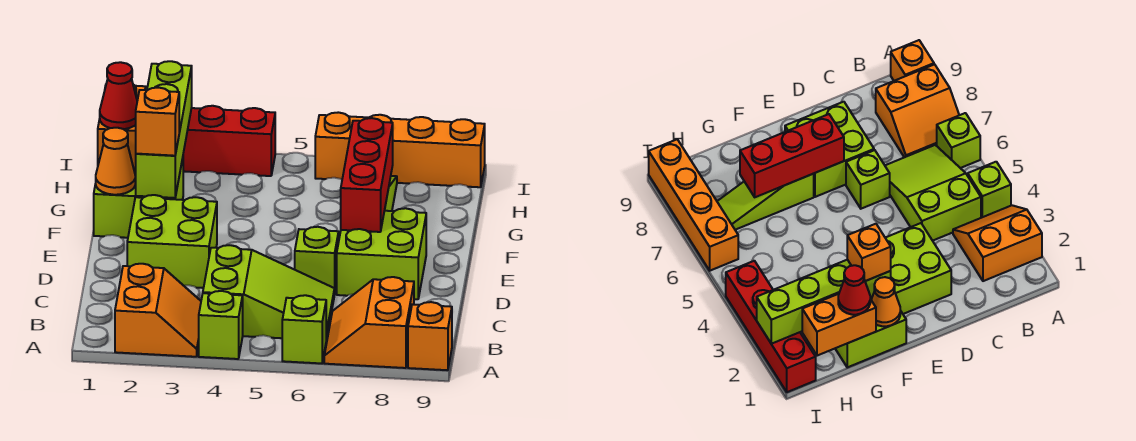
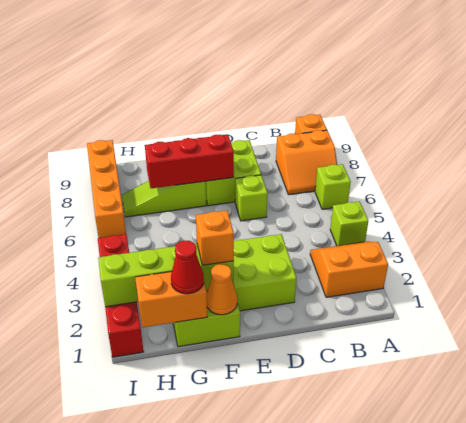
lime slope B4:C6 level 1 top 4 -> none

